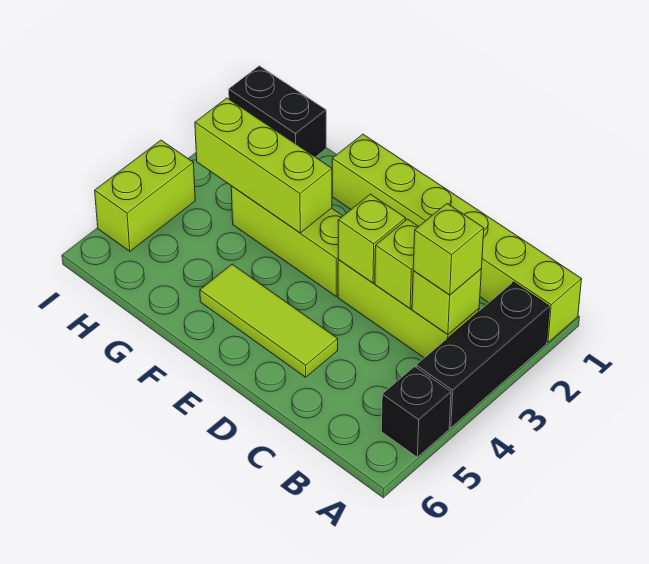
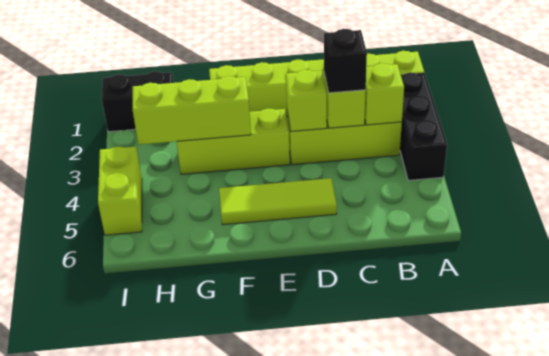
black brick A5 level 1 -> black brick C3 level 3
lime brick B3 level 3 -> none

